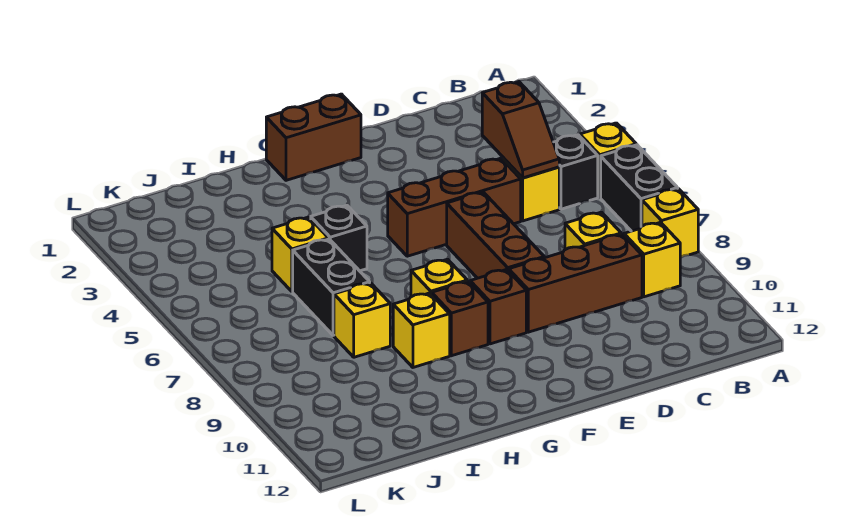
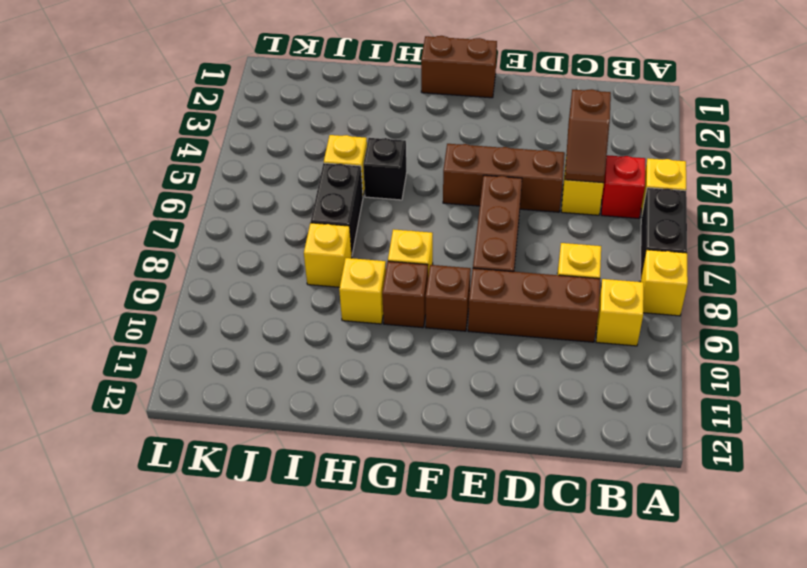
black brick B5 level 1 -> red brick B5 level 1

